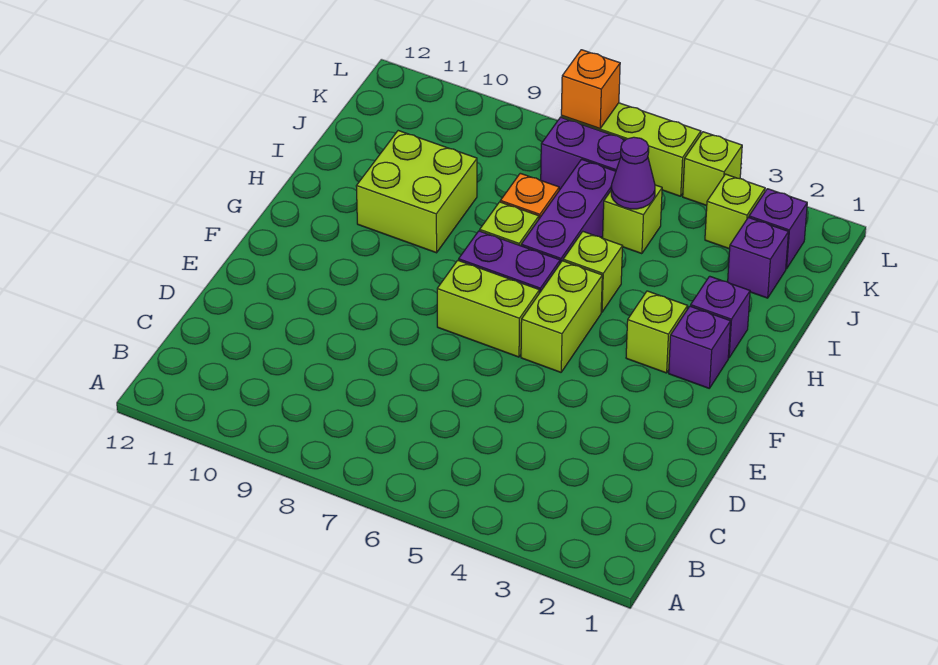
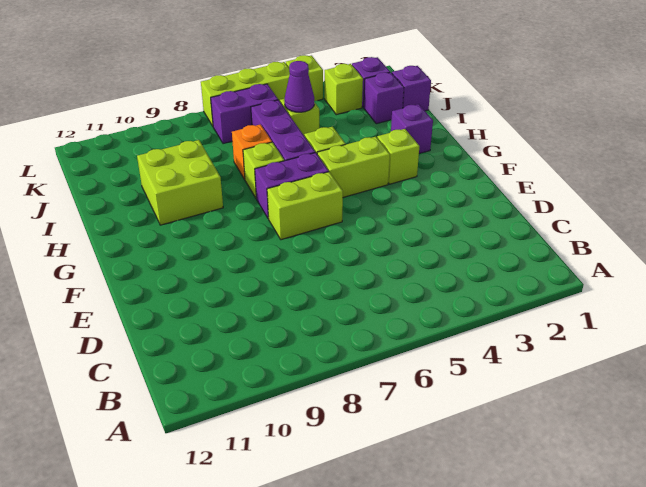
lime brick F5:G5 level 1 -> lime brick G4:G5 level 1
purple brick G2 level 1 -> purple brick J1 level 1
orange brick L7 level 2 -> none

